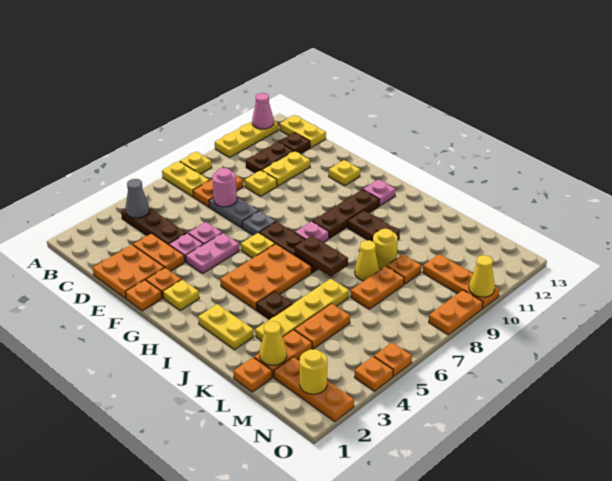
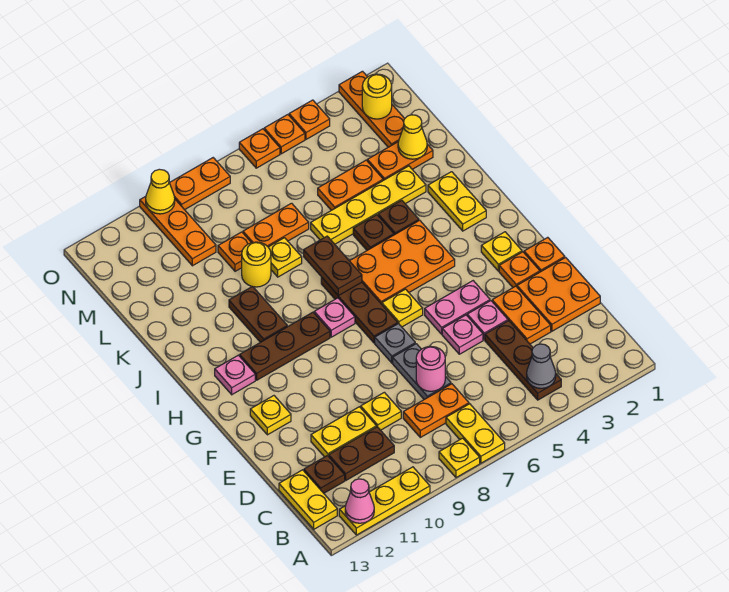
none -> brown plate J5 level 1
yellow cone K8 level 1 -> yellow plate K8 level 1
orange plate L1 level 1 -> orange plate O6 level 1

